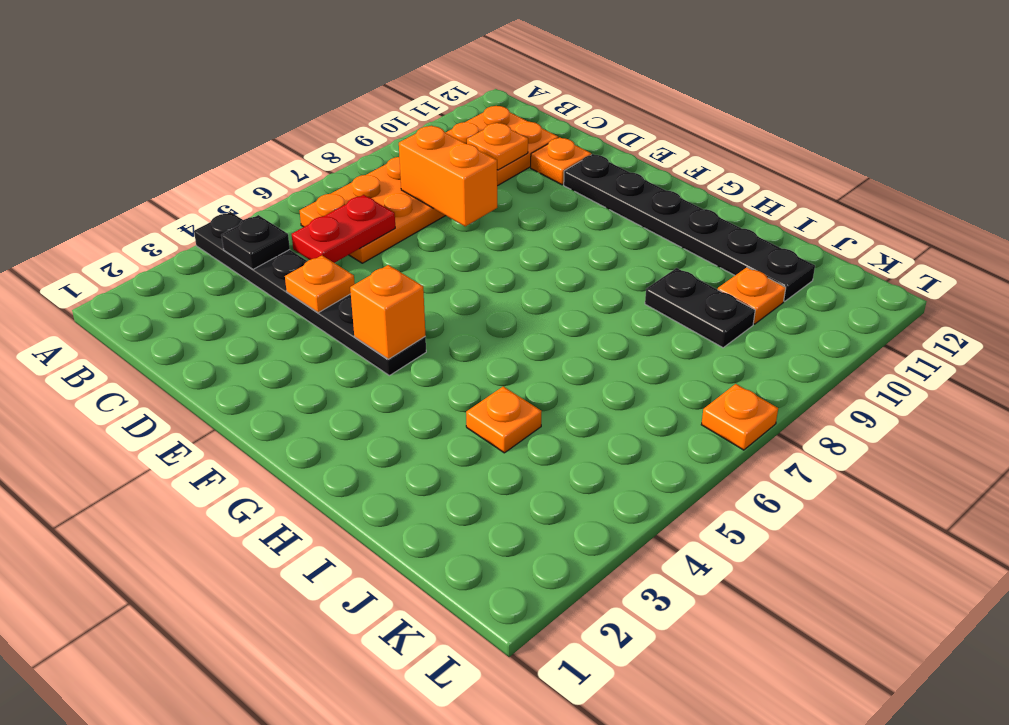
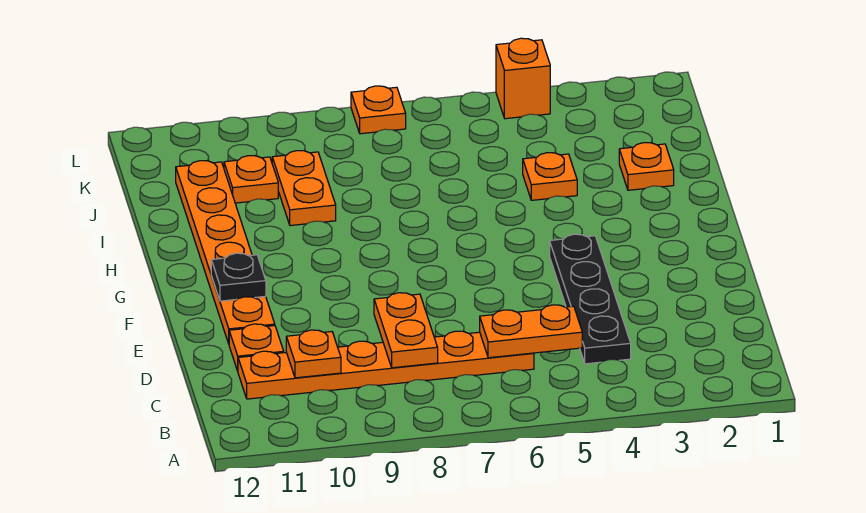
black plate A4:F4 level 1 -> black plate C4:F4 level 1
black plate B4 level 2 -> black plate F11 level 2
orange plate B6:C11 level 1 -> orange plate C6:C11 level 1
red plate C5:C6 level 2 -> orange plate C5:C6 level 2
orange brick C8:D8 level 2 -> orange plate C8:D8 level 2
orange plate D4 level 2 -> orange plate I2 level 1
black plate E11:J11 level 1 -> orange plate E11:J11 level 1
orange brick F4 level 2 -> orange brick L4 level 1
black plate I9:J9 level 1 -> orange plate I9:J9 level 1

